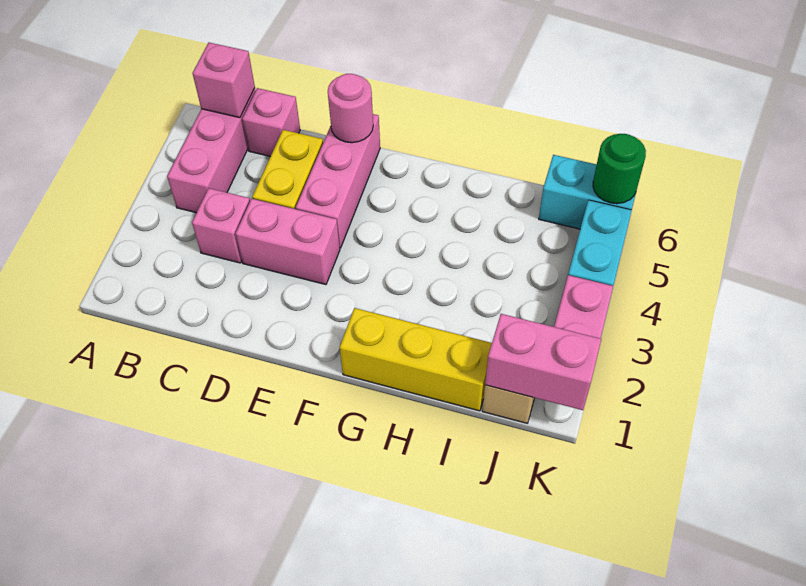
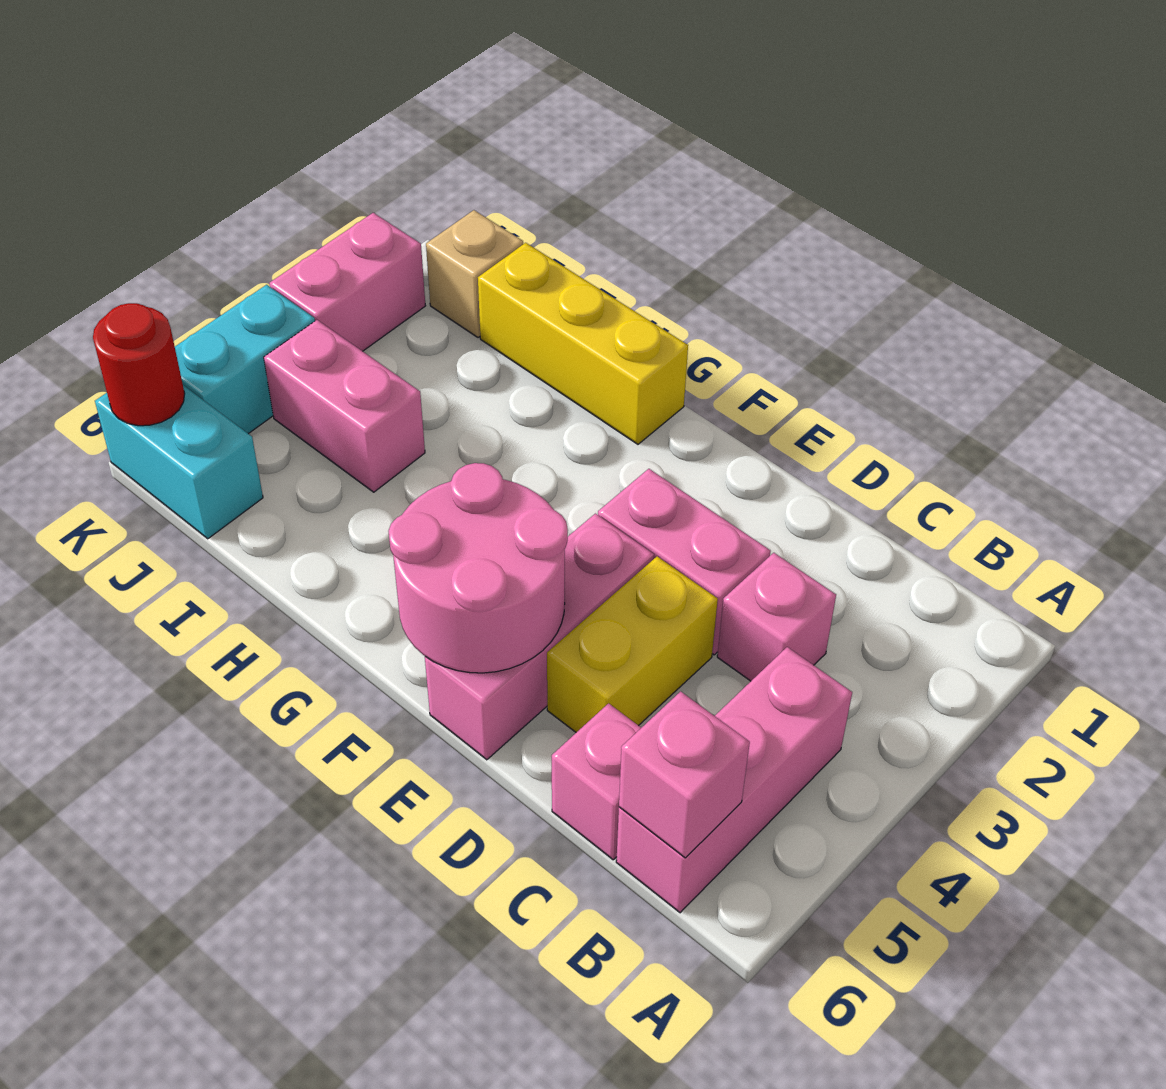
pink round brick E6 level 2 -> pink round brick E5:F6 level 2
pink brick J1:K1 level 2 -> pink brick I4:J4 level 1
green round brick K6 level 2 -> red round brick K6 level 2

